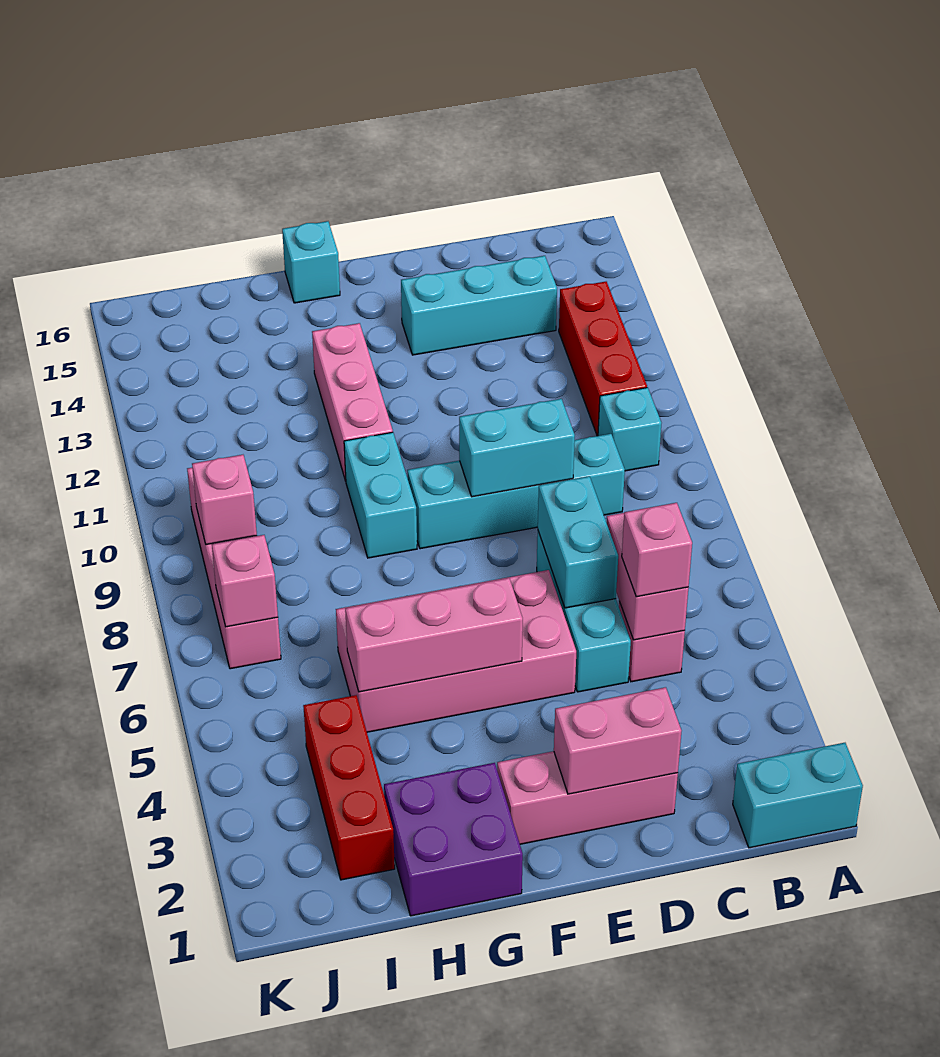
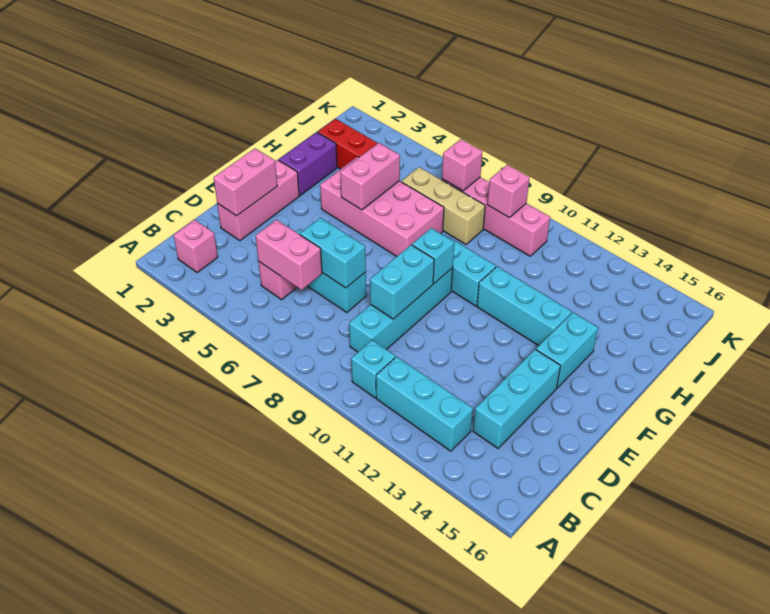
cyan brick A1:B1 level 1 -> cyan brick F14:G14 level 1
red brick B11:B13 level 1 -> cyan brick B11:B13 level 1
pink brick C5 level 3 -> pink brick B2 level 1
pink brick E5:H6 level 1 -> pink brick G4:H7 level 1
pink brick F5:H5 level 2 -> pink brick G5:H5 level 2
purple brick G1:H2 level 1 -> purple brick G2:H2 level 1
pink brick G11:G13 level 1 -> cyan brick G11:G13 level 1
cyan brick G16 level 1 -> cyan brick F9 level 2
none -> tan brick I6:I8 level 1

